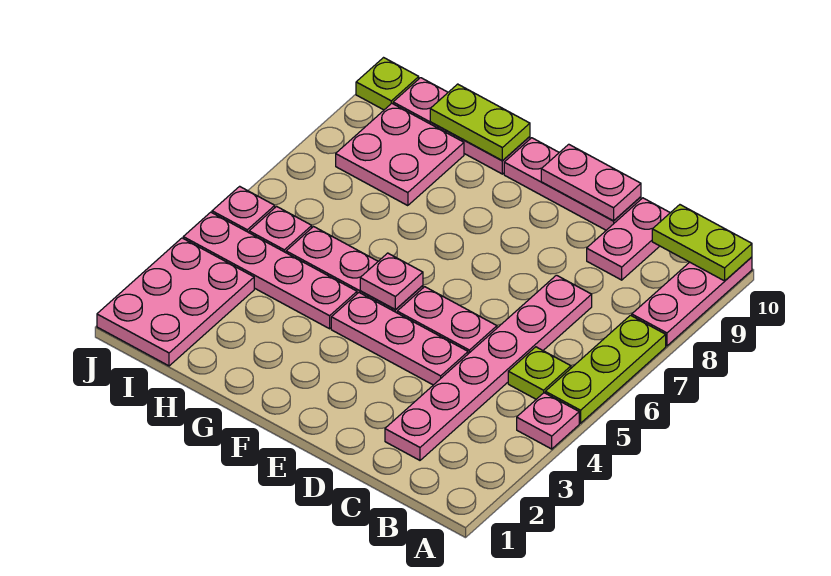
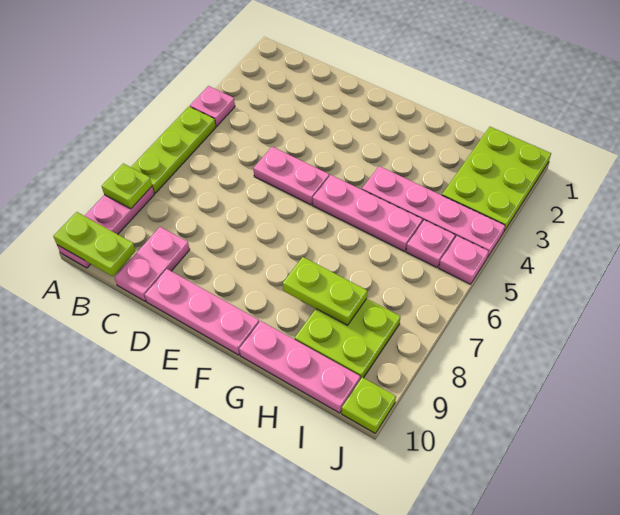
lime plate B5 level 1 -> lime plate A8 level 2
pink plate C2:C7 level 1 -> none
pink plate D4:F4 level 1 -> none
pink plate D10:E10 level 2 -> none
pink plate F5 level 2 -> none
lime plate G10:H10 level 2 -> lime plate G8:H8 level 2
pink plate H8:I9 level 1 -> lime plate H8:I9 level 1
pink plate I1:J3 level 1 -> lime plate I1:J3 level 1

